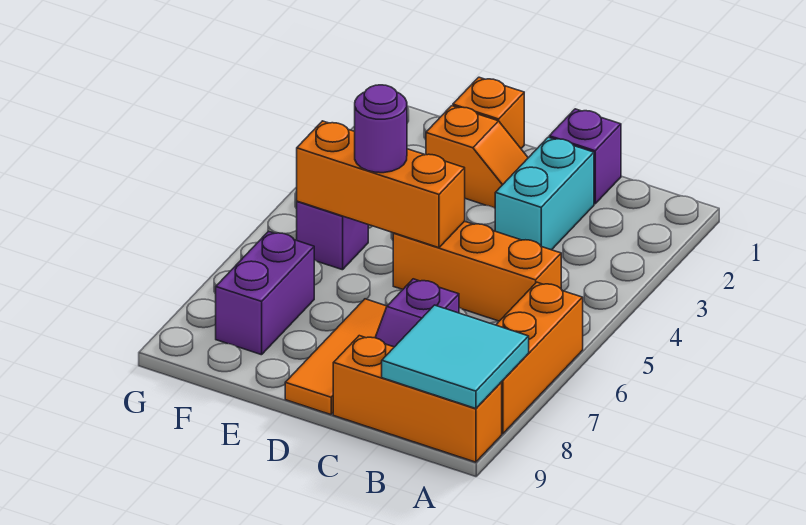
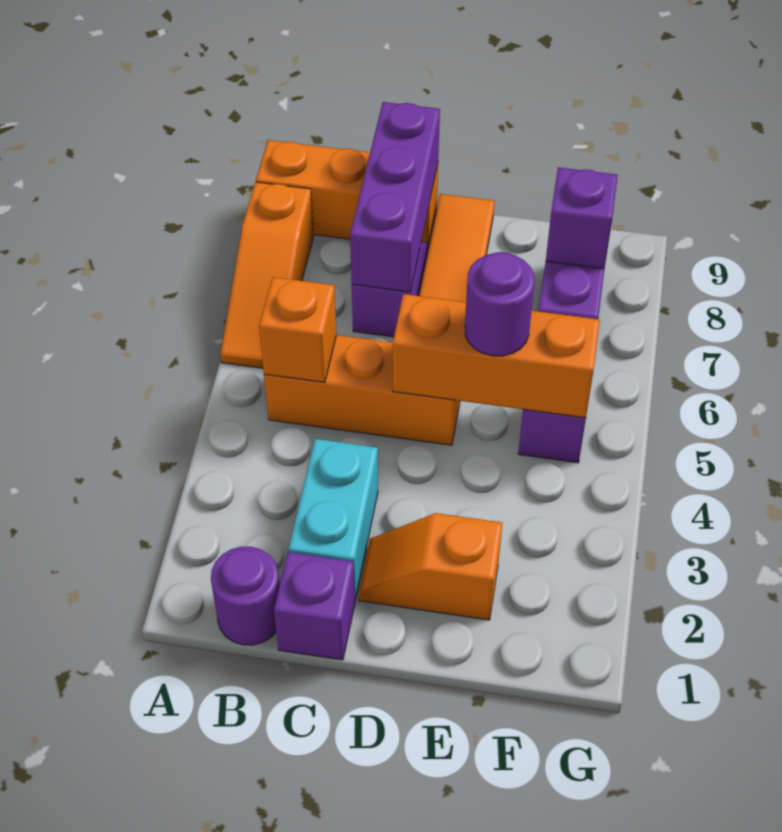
orange brick A6:A8 level 1 -> orange slope A6:A8 level 1 top 8
cyan tile A8:B9 level 2 -> none
none -> purple round brick B1 level 1
none -> purple brick C7:C9 level 2
orange brick E1 level 1 -> orange brick B5 level 2
none -> purple brick F8 level 2

